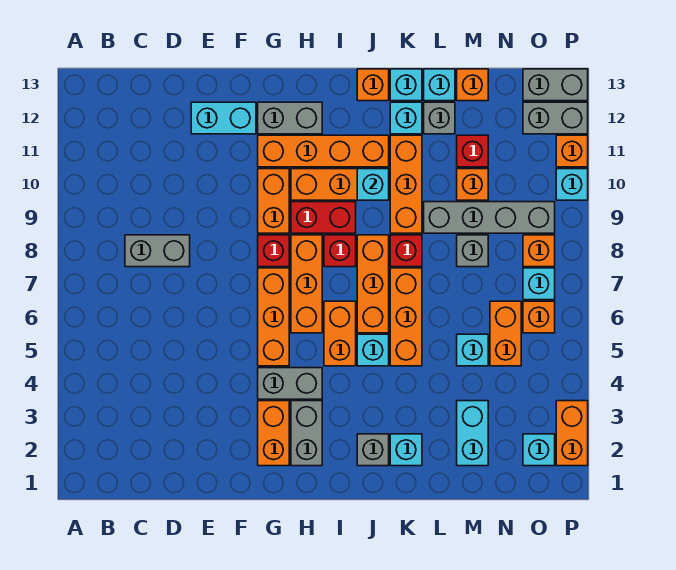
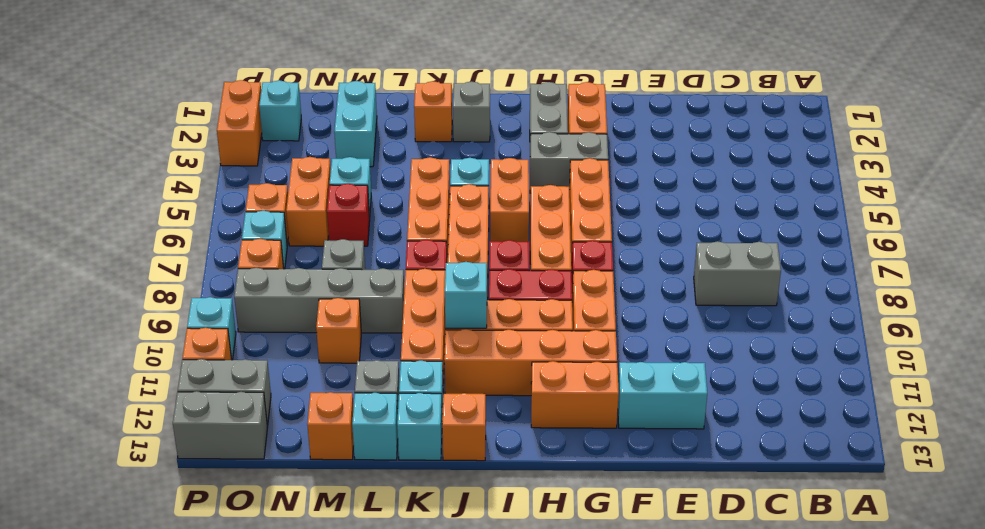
grey brick G12:H12 level 1 -> orange brick G12:H12 level 1
cyan brick K2 level 1 -> orange brick K2 level 1
red brick M11 level 1 -> red brick M6 level 1

